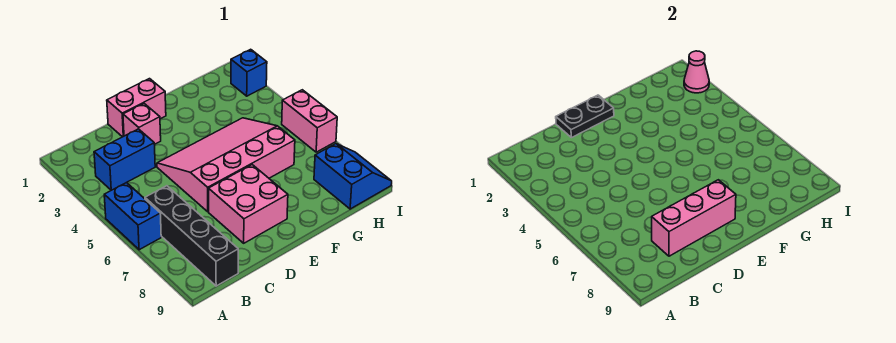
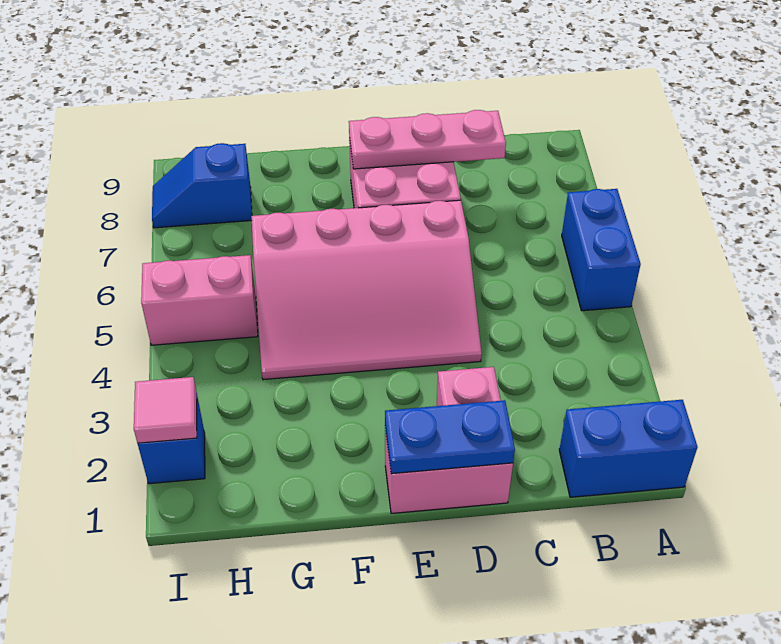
blue brick B3:C3 level 1 -> blue brick A1:B1 level 1
black brick B6:B9 level 1 -> none
pink brick C8:E8 level 2 -> pink plate C8:E8 level 2
black plate D1:E1 level 2 -> blue plate D1:E1 level 2
blue slope H8:I9 level 1 top H -> blue slope H8:I8 level 1 top H
pink cone I2 level 2 -> pink tile I2 level 2
pink brick I5:I6 level 1 -> pink brick H5:I5 level 1

